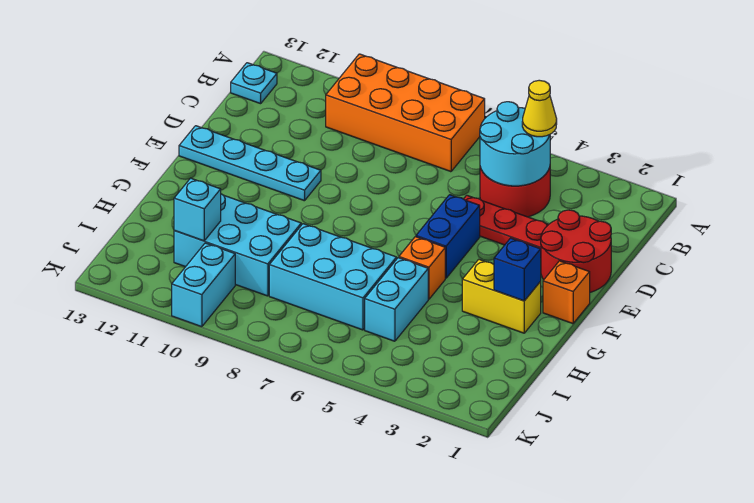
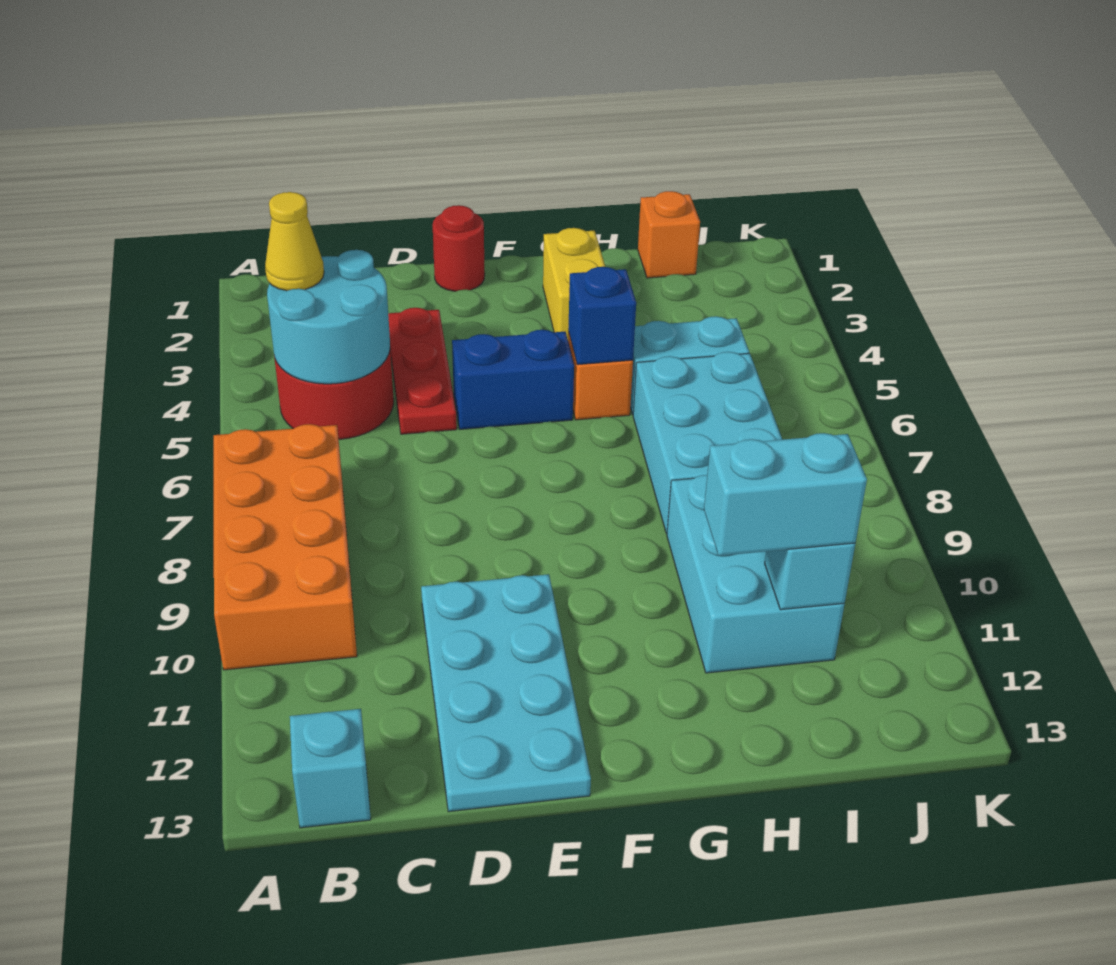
cyan plate B13 level 1 -> cyan brick B13 level 1
red round brick D1:E2 level 1 -> red round brick E1 level 1
cyan plate E10:E13 level 1 -> cyan plate D10:E13 level 1
orange brick F1 level 1 -> orange brick I1 level 1
blue brick G2 level 2 -> blue brick G5 level 2
cyan brick J10:K10 level 1 -> cyan brick H11:I11 level 3

